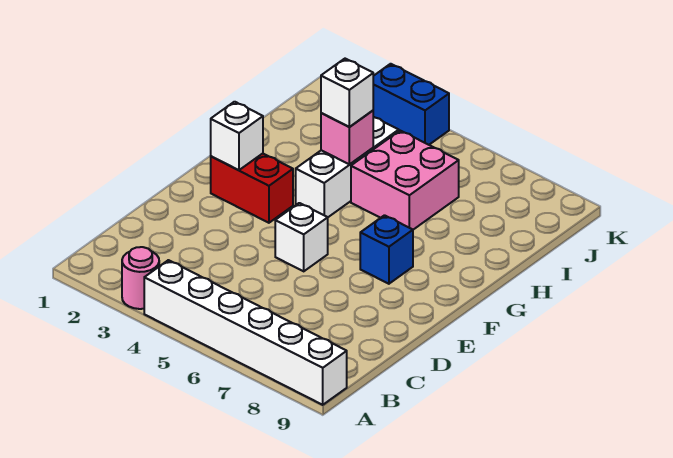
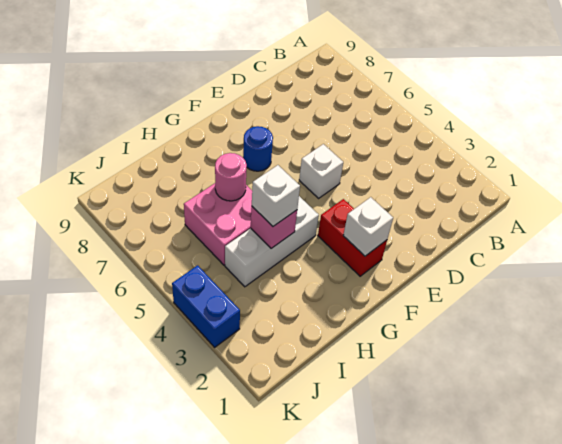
pink round brick A3 level 1 -> pink round brick H6 level 2
white brick A4:A9 level 1 -> none
blue brick F7 level 1 -> blue round brick F7 level 1

